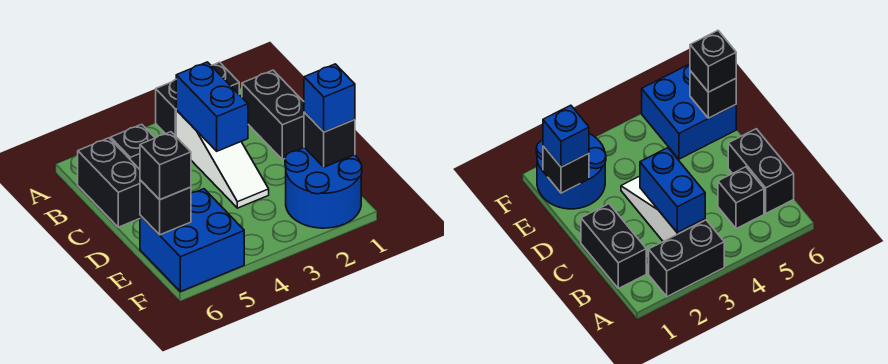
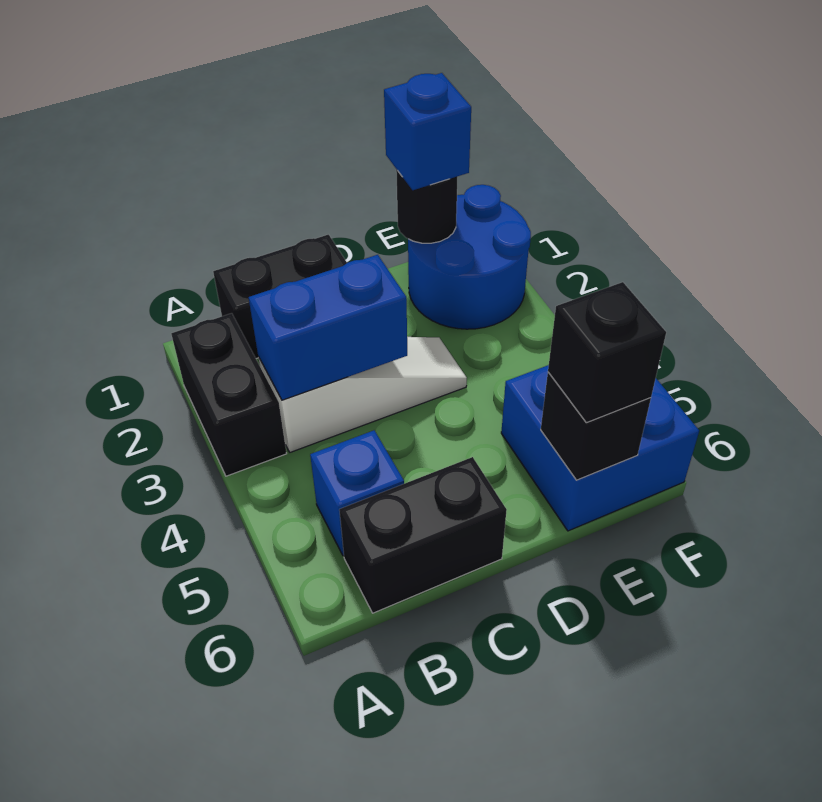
black brick B5 level 1 -> blue brick B5 level 1
black brick E1 level 2 -> black round brick E1 level 2

